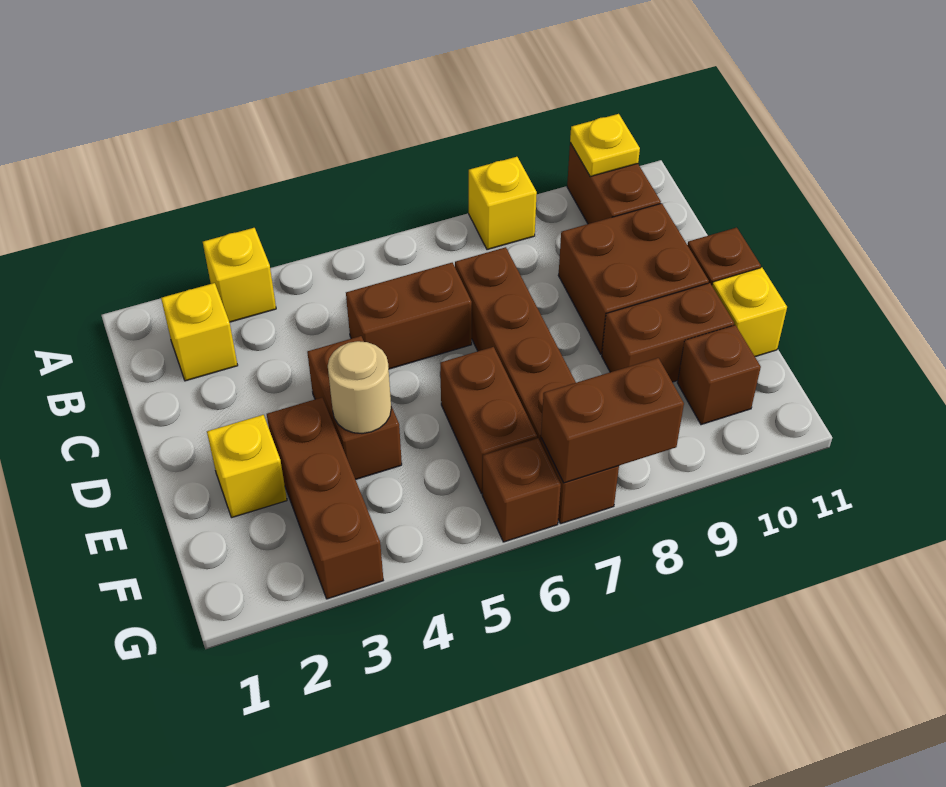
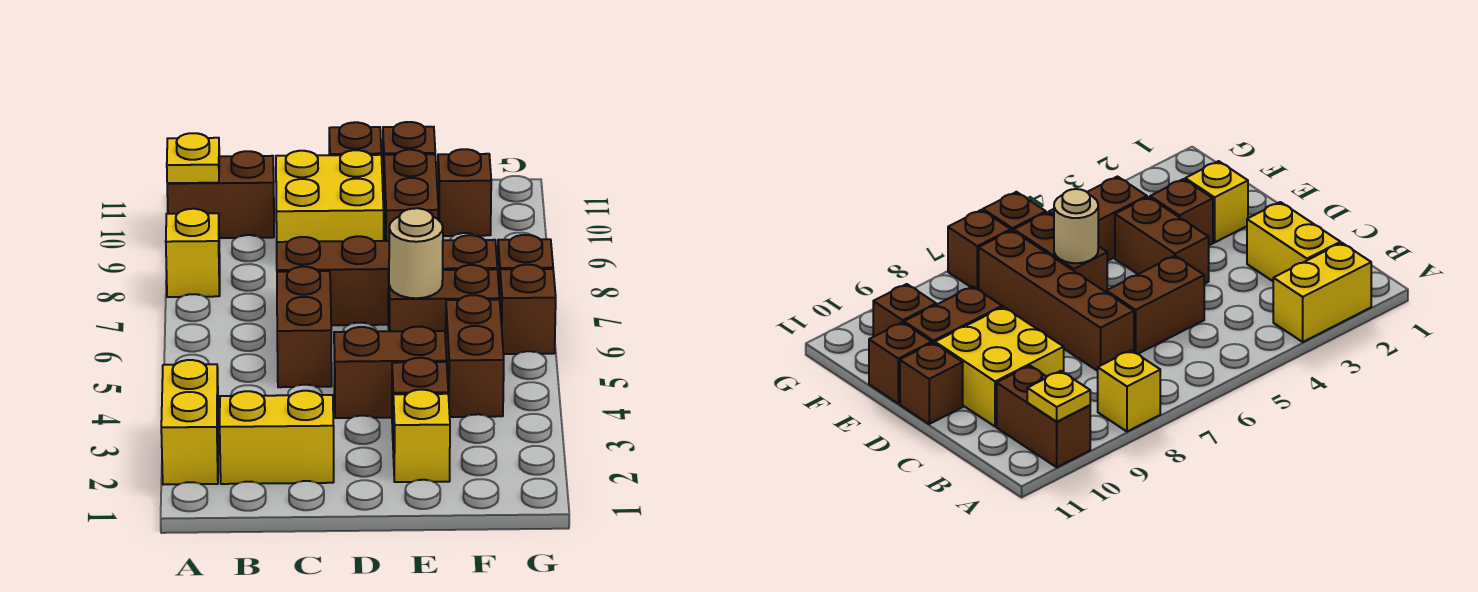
yellow brick A3 level 1 -> yellow brick A2:A3 level 1
yellow brick B2 level 1 -> yellow brick B2:C2 level 1
brown brick C9:D10 level 1 -> yellow brick C9:D10 level 1
brown brick E3:G3 level 1 -> brown brick E3 level 1
tan round brick E4 level 2 -> tan round brick E6 level 2
yellow brick E11 level 1 -> brown brick E11 level 1
brown brick G7:G8 level 2 -> brown brick F4:F5 level 1

